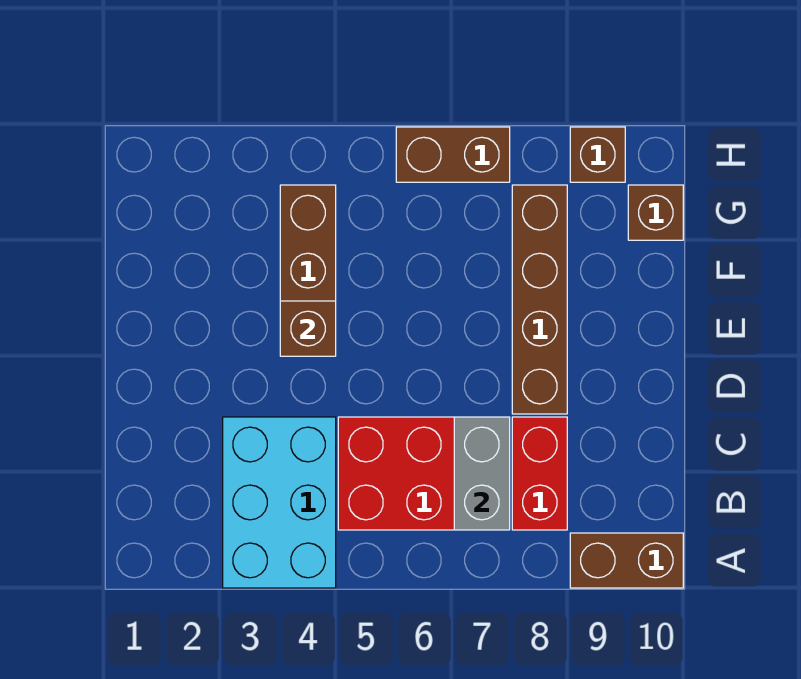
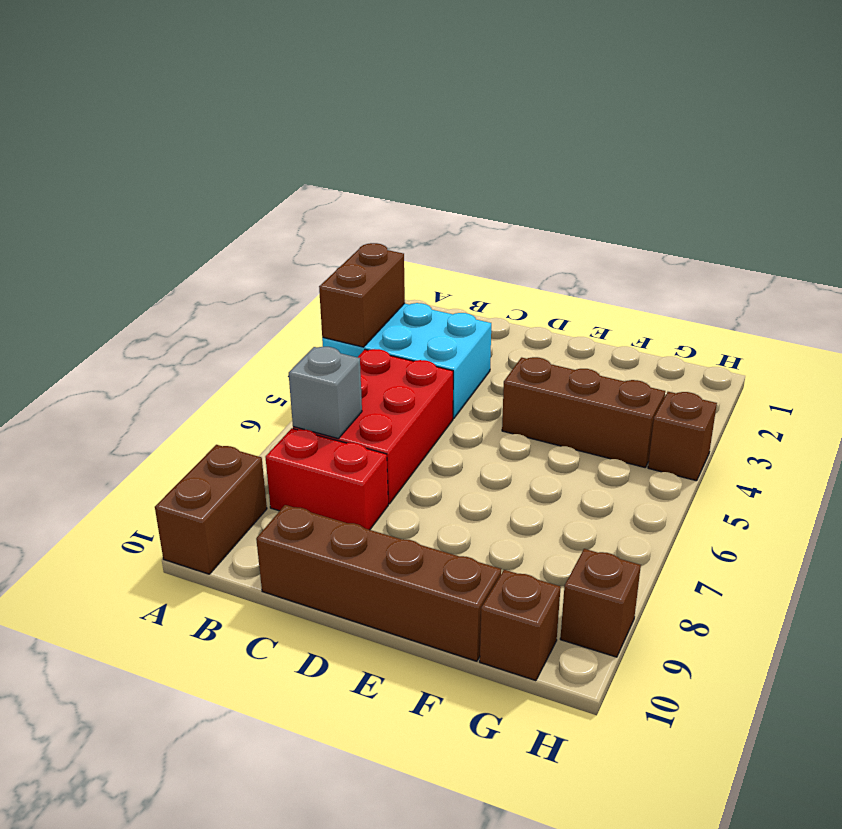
grey brick B7:C7 level 2 -> grey brick B7 level 2
brown brick D8:G8 level 1 -> brown brick C10:F10 level 1
brown brick E4 level 2 -> brown brick H4 level 1
brown brick H6:H7 level 1 -> brown brick A3:A4 level 2

